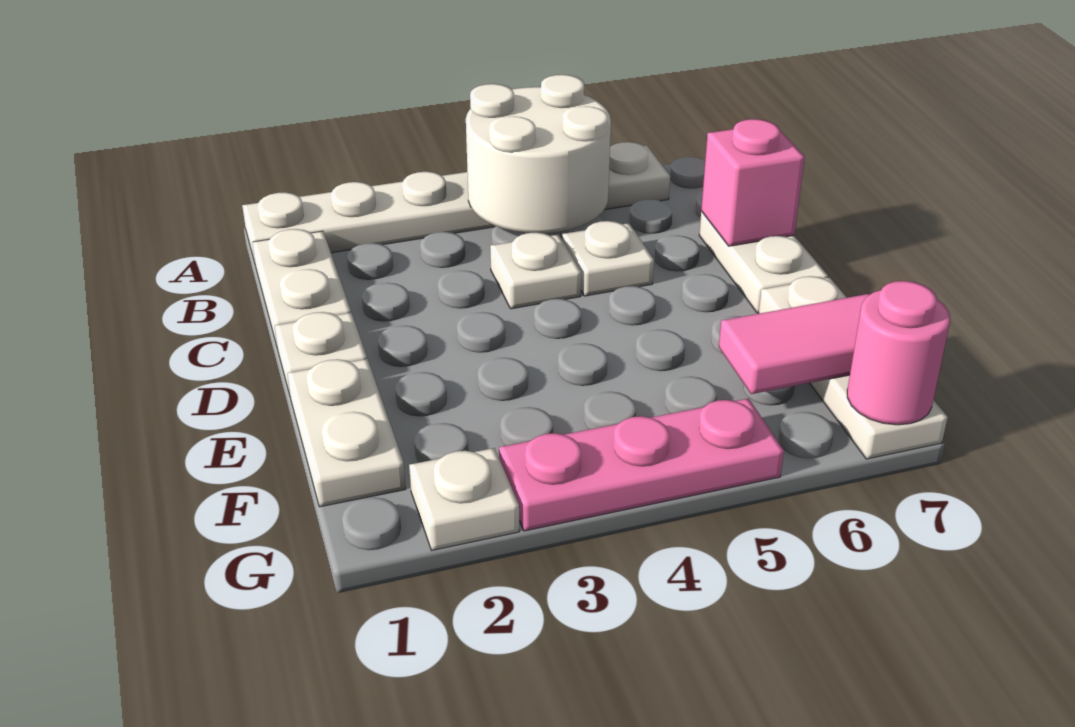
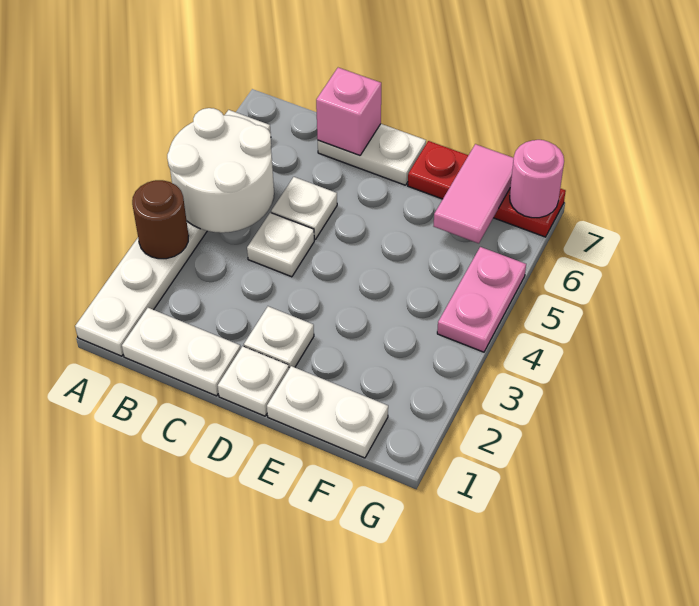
none -> brown round brick A3 level 2
white plate E7:G7 level 1 -> red plate E7:G7 level 1
white plate G2 level 1 -> white plate D2 level 1
pink plate G3:G5 level 1 -> pink plate G4:G5 level 1

